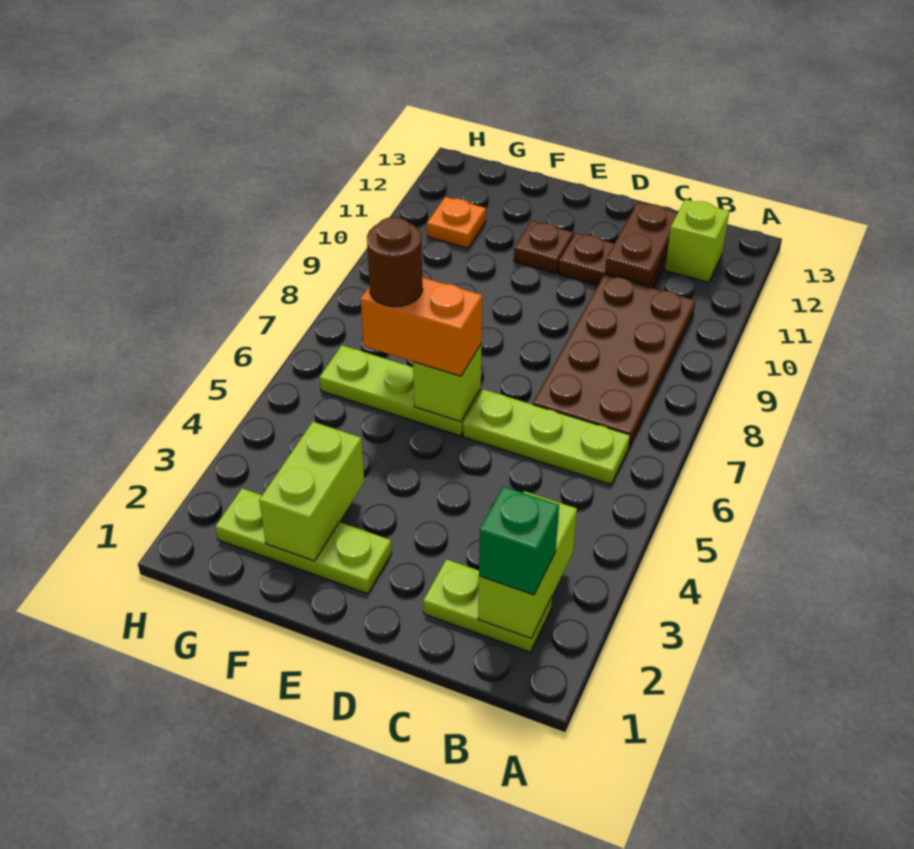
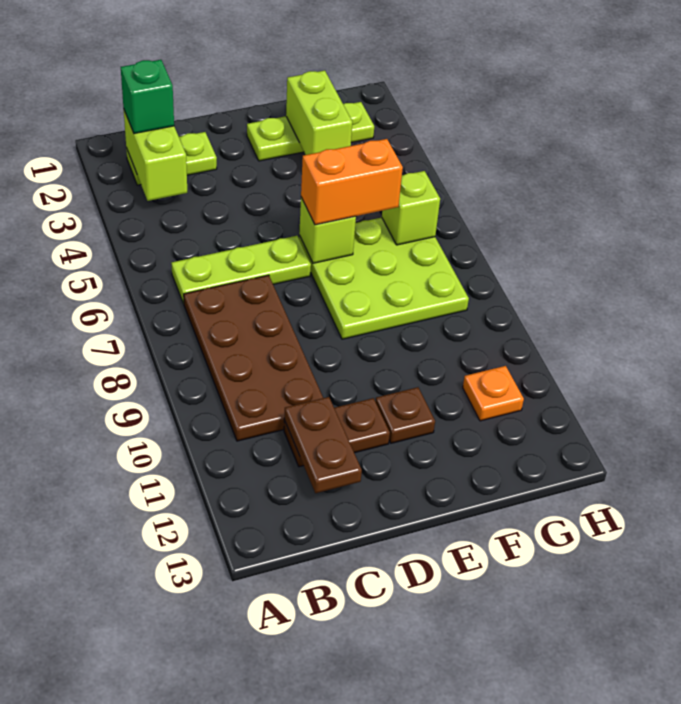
lime brick B12 level 1 -> lime brick G6 level 2
lime plate E6:G6 level 1 -> lime plate E6:G8 level 1
brown round brick F6 level 4 -> none

